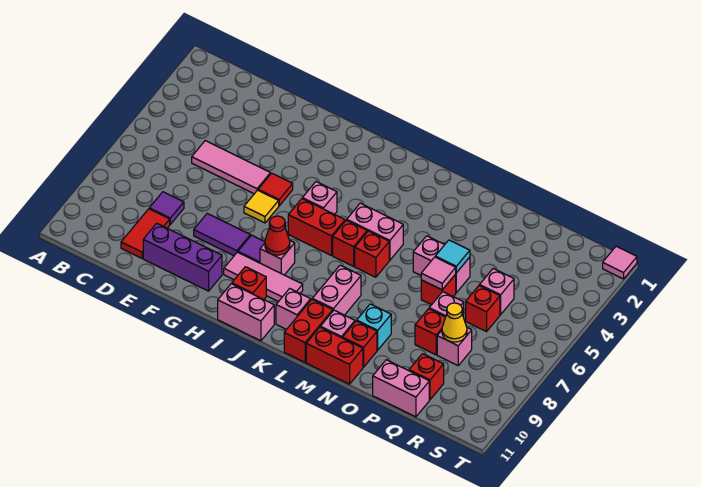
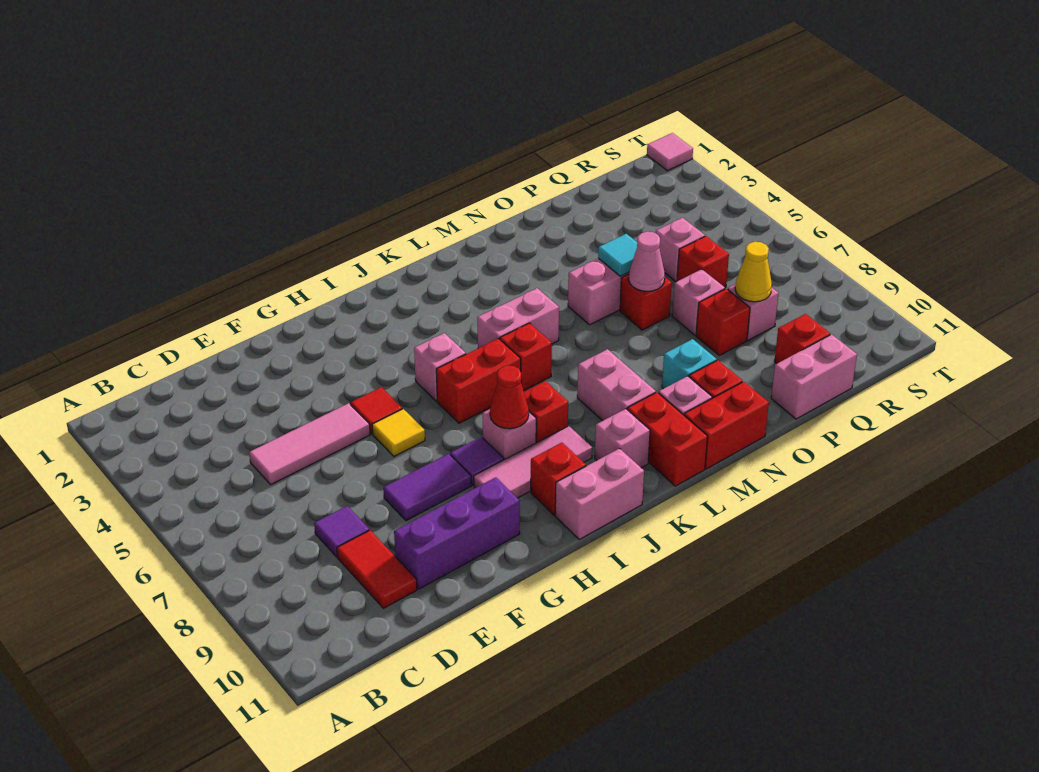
red brick L6 level 1 -> red brick J8 level 1
pink tile O6 level 2 -> pink cone O6 level 2

